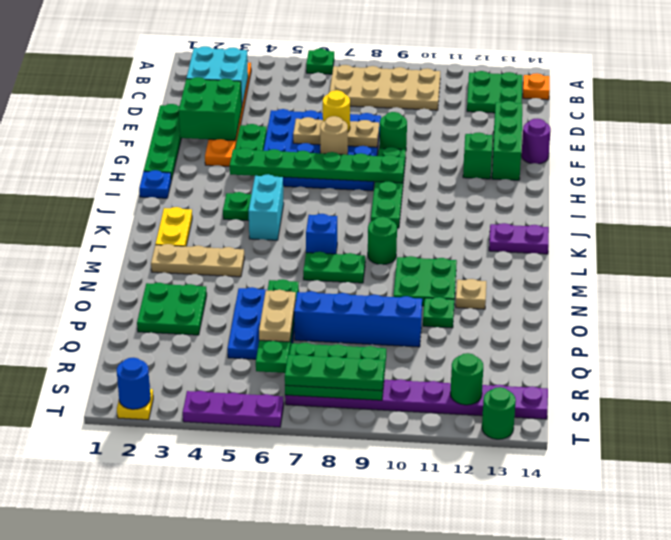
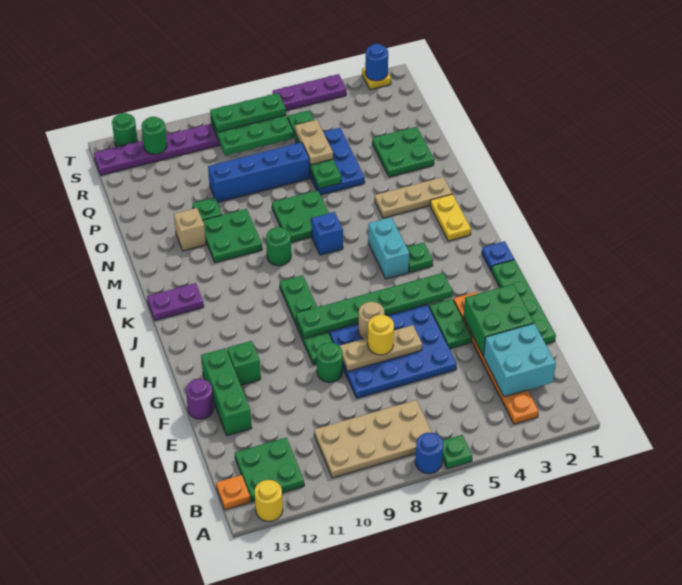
none -> blue round brick A7 level 1
none -> yellow round brick A13 level 1
green plate M7:M8 level 1 -> green plate M7:N8 level 1
tan plate N12 level 1 -> tan brick N12 level 1

